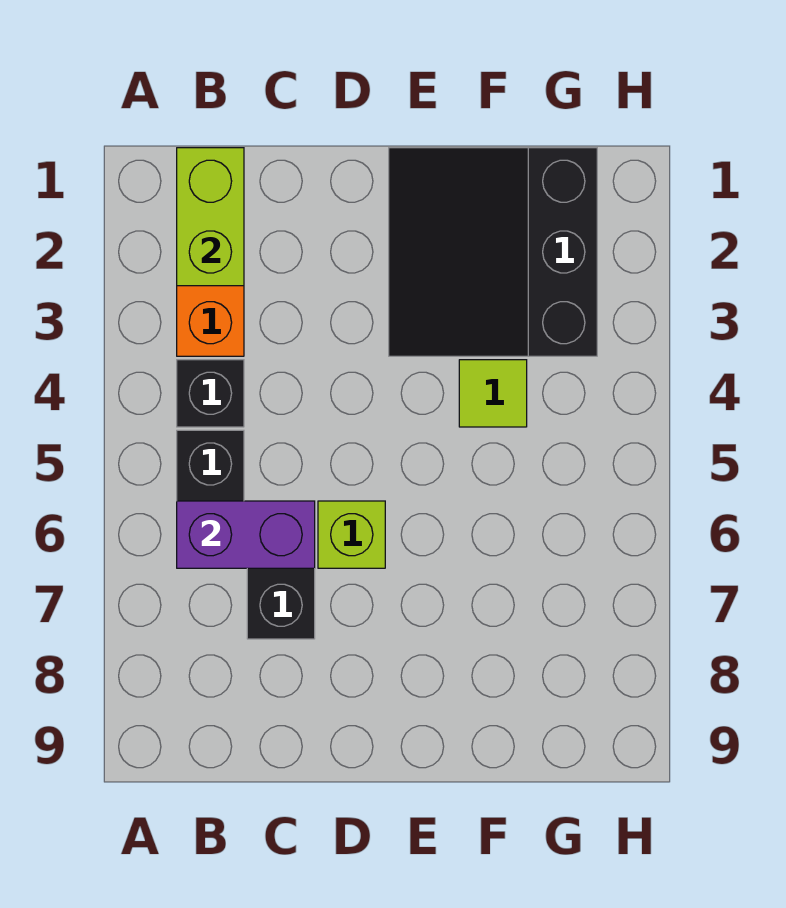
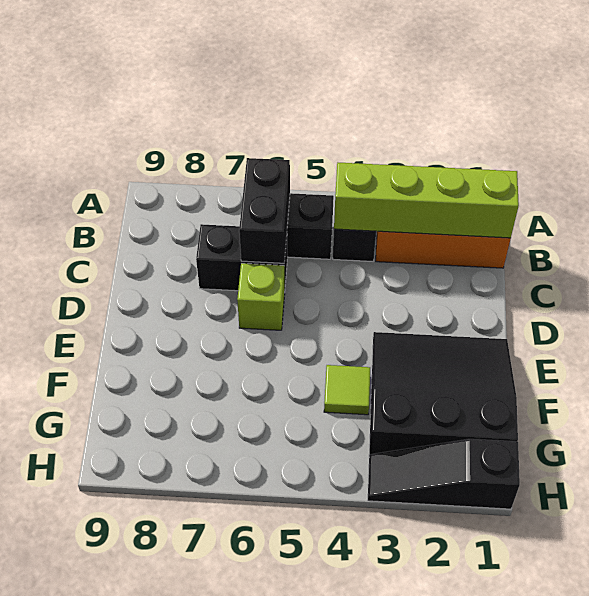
lime brick B1:B2 level 2 -> lime brick B1:B4 level 2
purple brick B6:C6 level 2 -> black brick B6:C6 level 2
none -> black slope H1:H3 level 1 top 1

